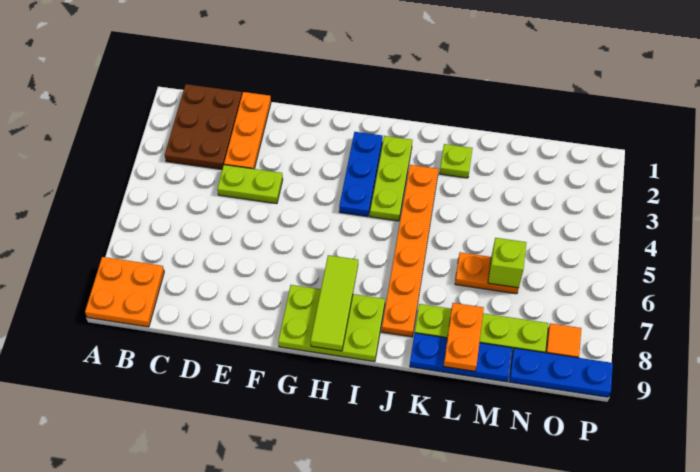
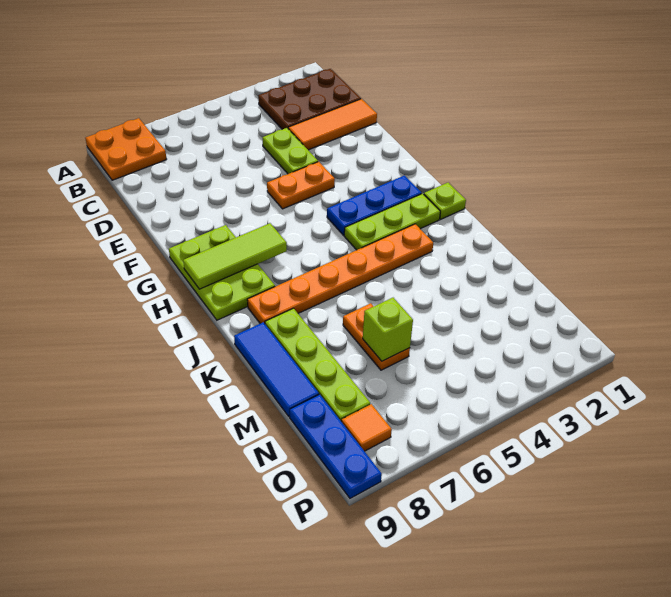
orange plate D1:D3 level 1 -> orange tile D1:D3 level 1
lime plate K2 level 1 -> lime plate I1 level 1
blue plate K9:M9 level 1 -> blue tile K9:M9 level 1
orange plate L8:L9 level 2 -> orange plate F4:F5 level 1

